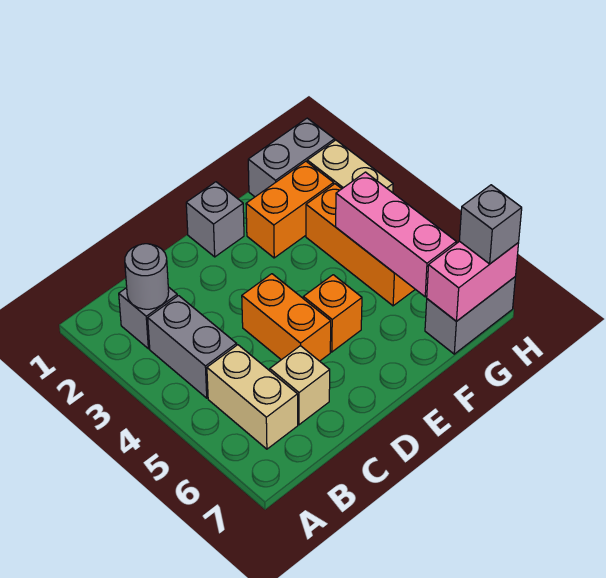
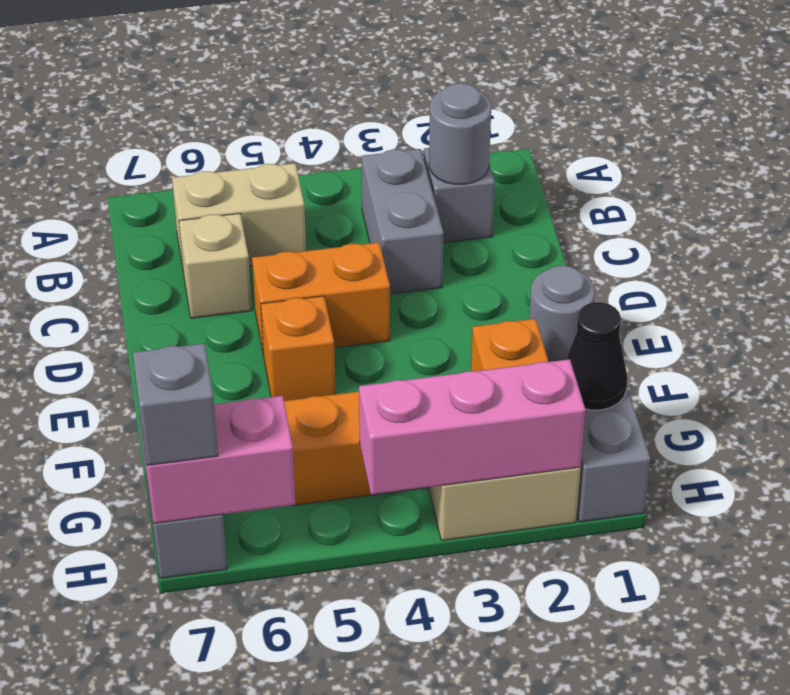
grey brick B3:B4 level 1 -> grey brick B3:C3 level 1
grey brick E1 level 1 -> grey round brick E1 level 1
none -> black cone G1 level 2
pink brick G4:G6 level 2 -> pink brick H2:H4 level 2
pink brick G7:H7 level 2 -> pink brick H6:H7 level 2

